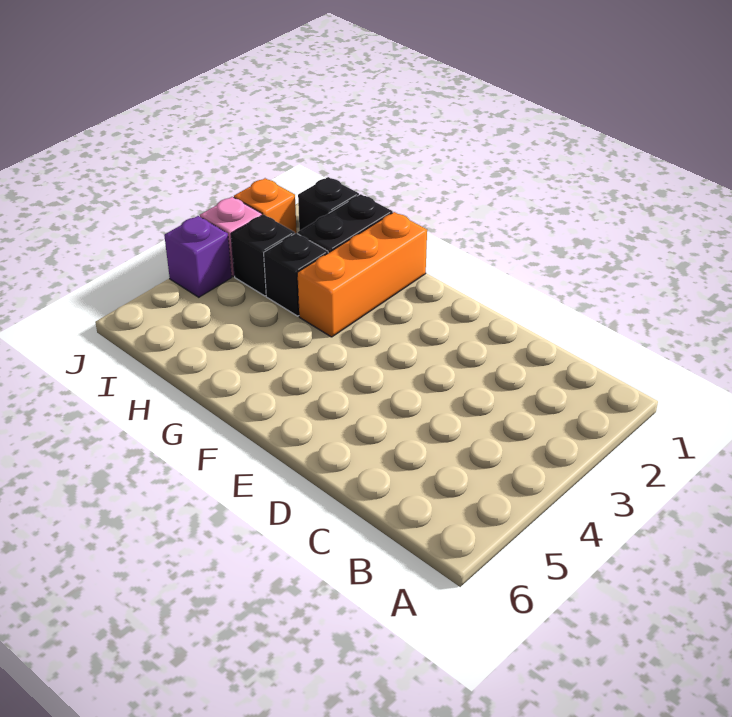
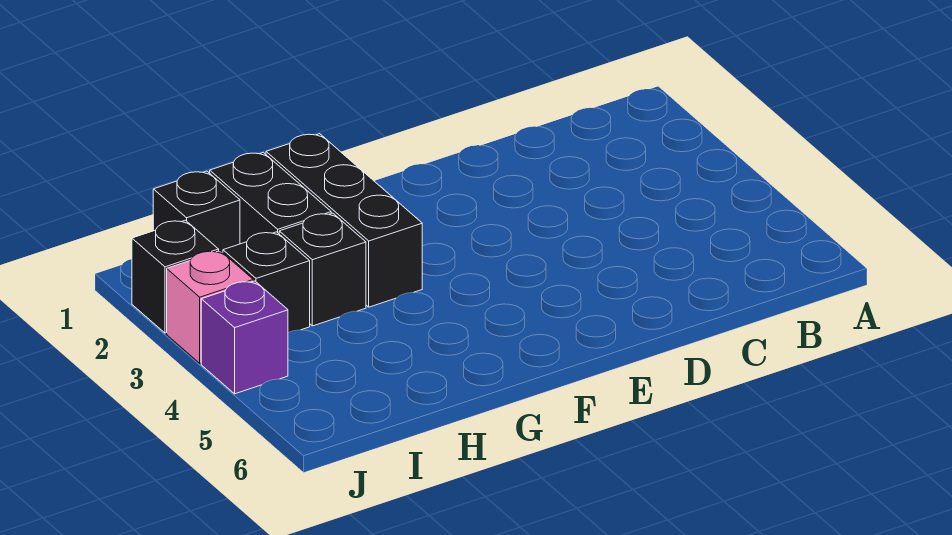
orange brick G1:G3 level 1 -> black brick G1:G3 level 1
orange brick J2 level 1 -> black brick J2 level 1

